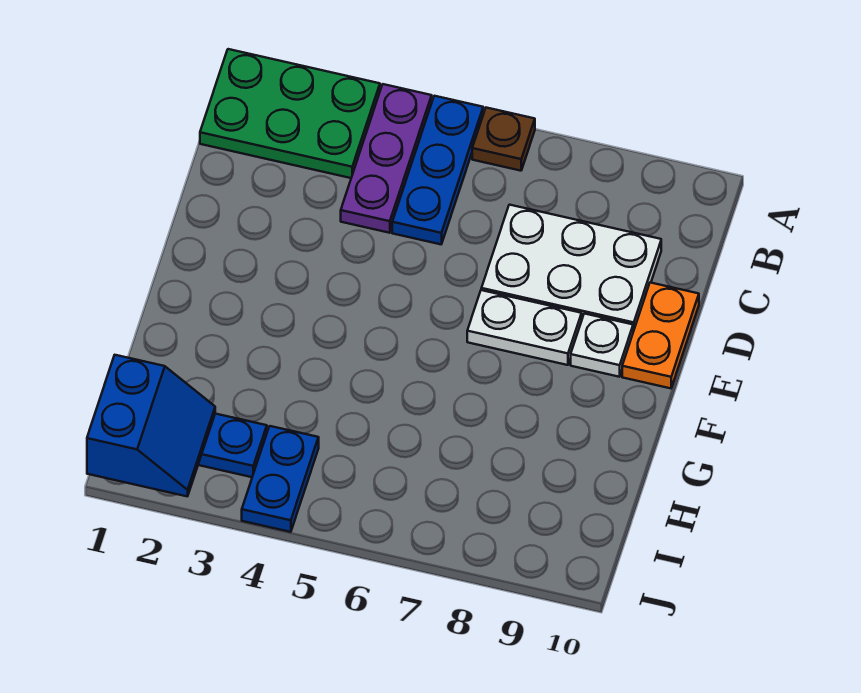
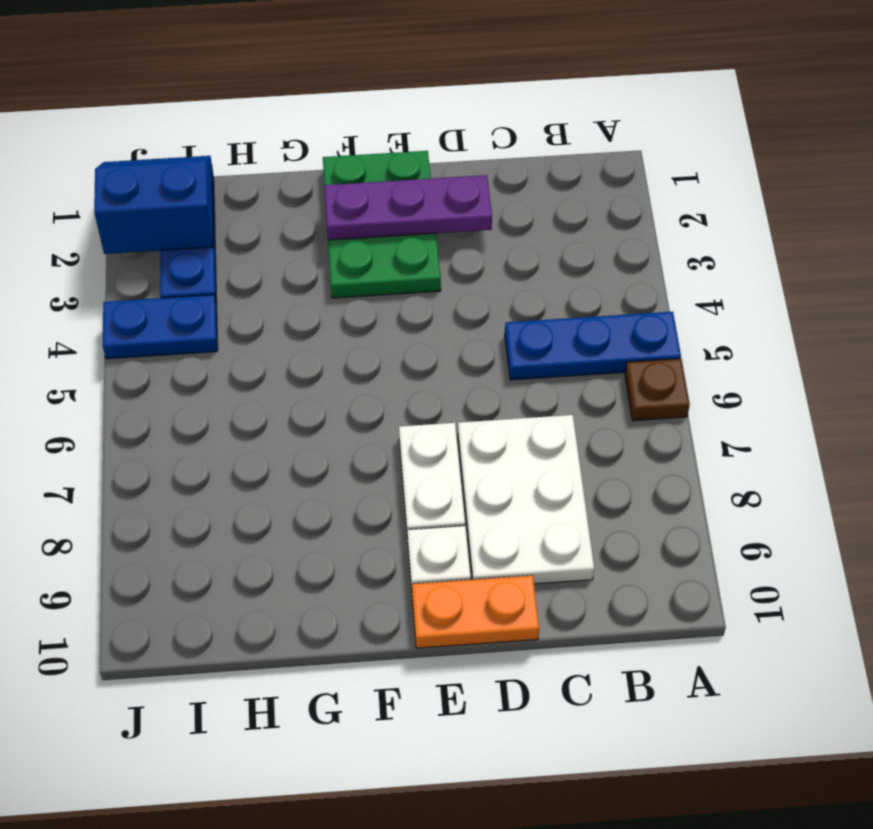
green plate A1:B3 level 1 -> green plate E1:F3 level 1
purple plate A4:C4 level 1 -> purple plate D2:F2 level 2
blue slope I1:J2 level 2 top 1 -> blue slope I1:J2 level 2 top 2

